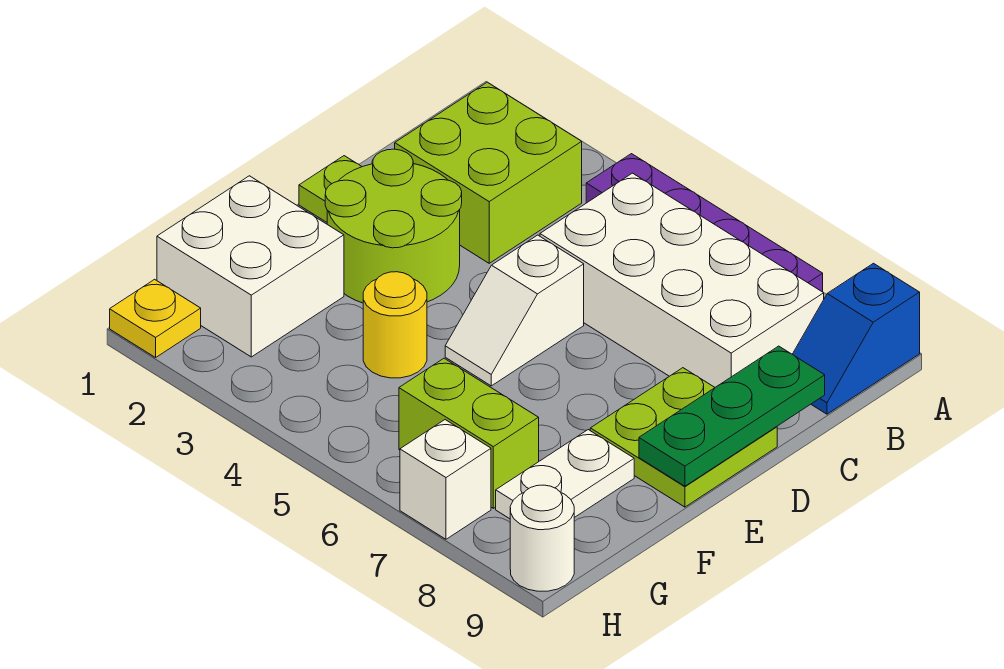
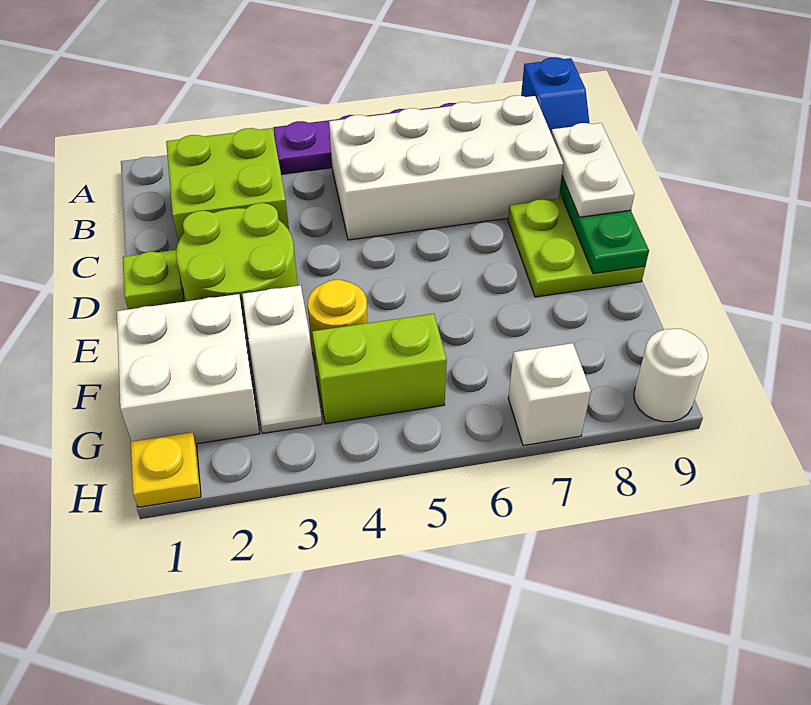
white slope D5:E5 level 1 top D -> white slope F3:G3 level 1 top F
white plate F8:G8 level 1 -> white plate C9:D9 level 3
lime brick G6:G7 level 1 -> lime brick G4:G5 level 1

